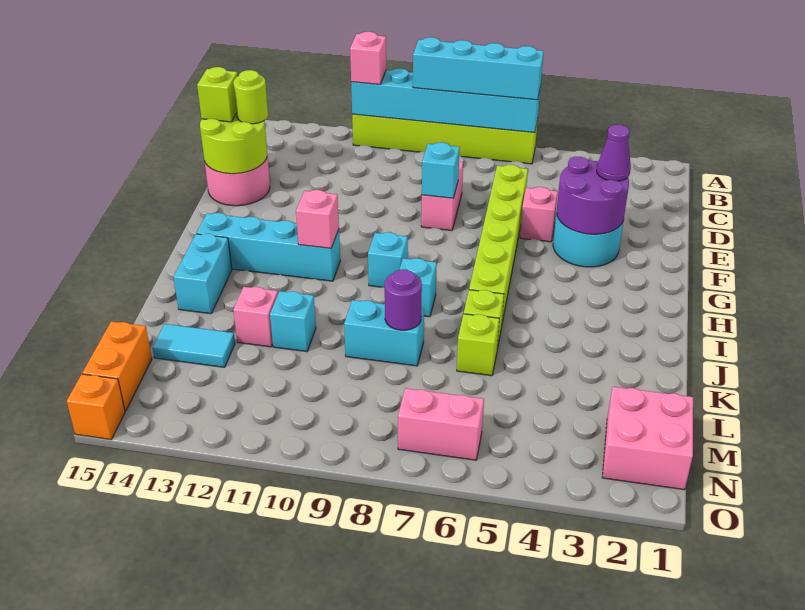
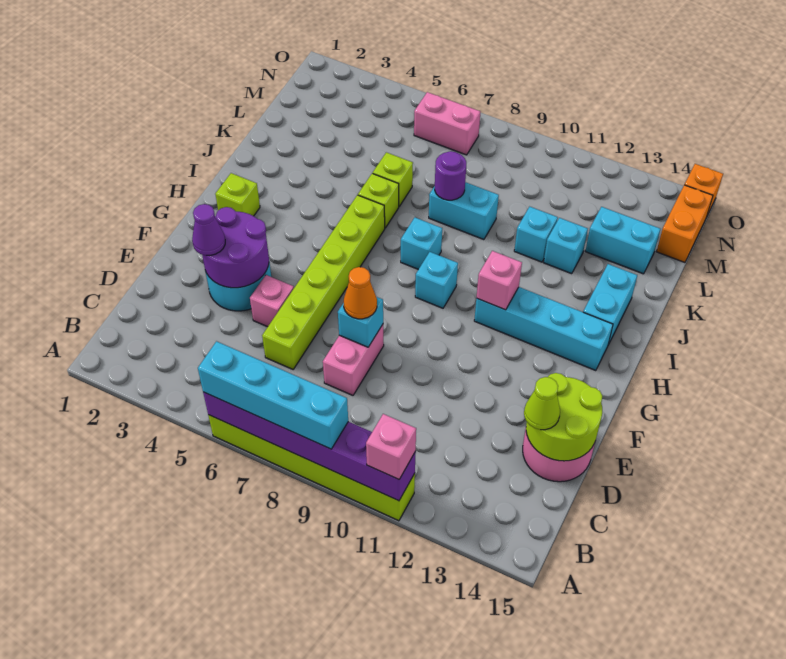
cyan brick A6:A11 level 2 -> purple brick A6:A11 level 2
lime round brick D14 level 3 -> lime cone D14 level 3
lime brick D15 level 3 -> lime brick H2 level 1
none -> orange cone E8 level 3
pink brick K12 level 1 -> cyan brick K12 level 1
cyan tile L13:L14 level 1 -> cyan brick L13:L14 level 1
pink brick M1:N2 level 1 -> none

